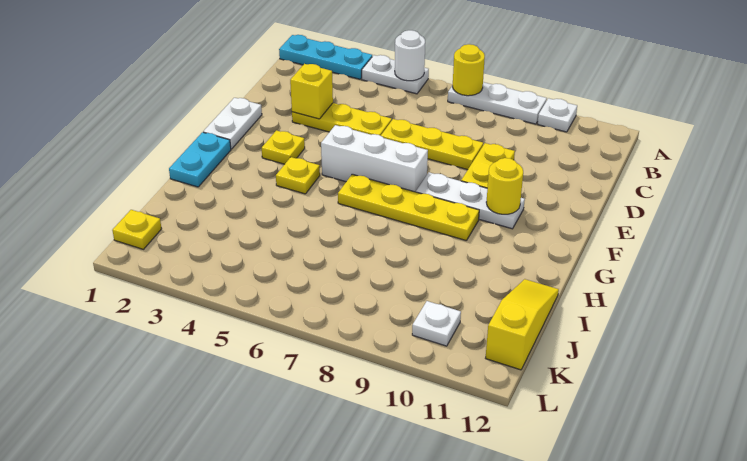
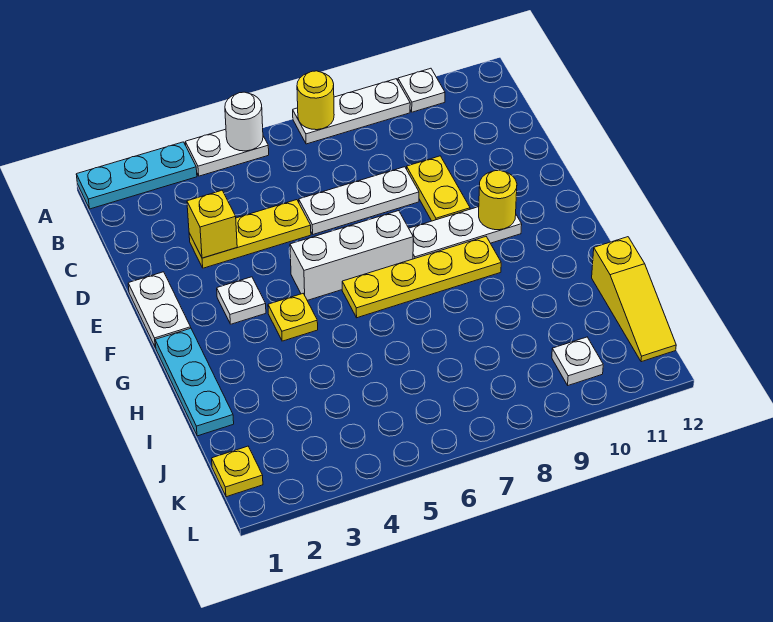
yellow plate D6:D8 level 1 -> white plate D6:D8 level 1
yellow plate F3 level 1 -> white plate F3 level 1
cyan plate G1:H1 level 1 -> cyan plate G1:I1 level 1
yellow slope I12:K12 level 1 top K -> yellow slope I12:K12 level 1 top I

